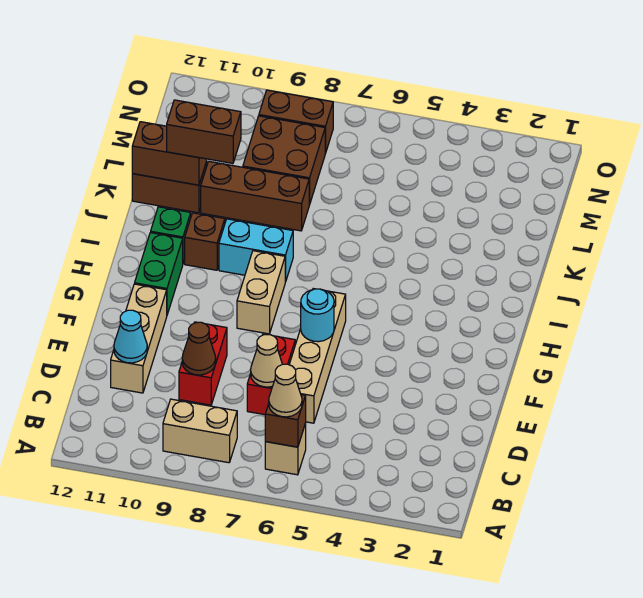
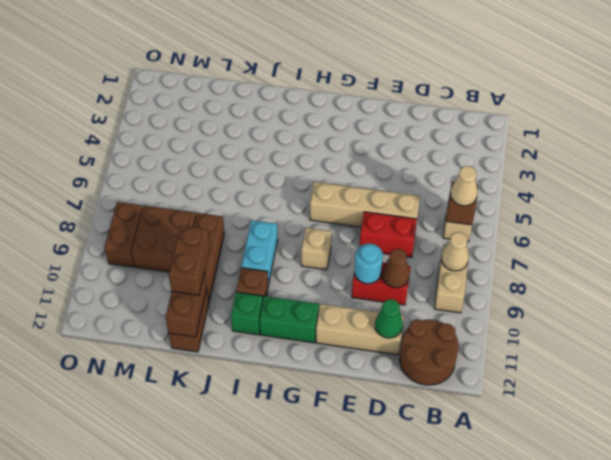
none -> brown round brick B11:C12 level 1
tan cone D7 level 2 -> tan cone B8 level 2
cyan cone D11 level 2 -> green cone D11 level 2
cyan round brick F6 level 2 -> cyan round brick E9 level 2
tan brick G8:H8 level 1 -> tan brick G8 level 1

